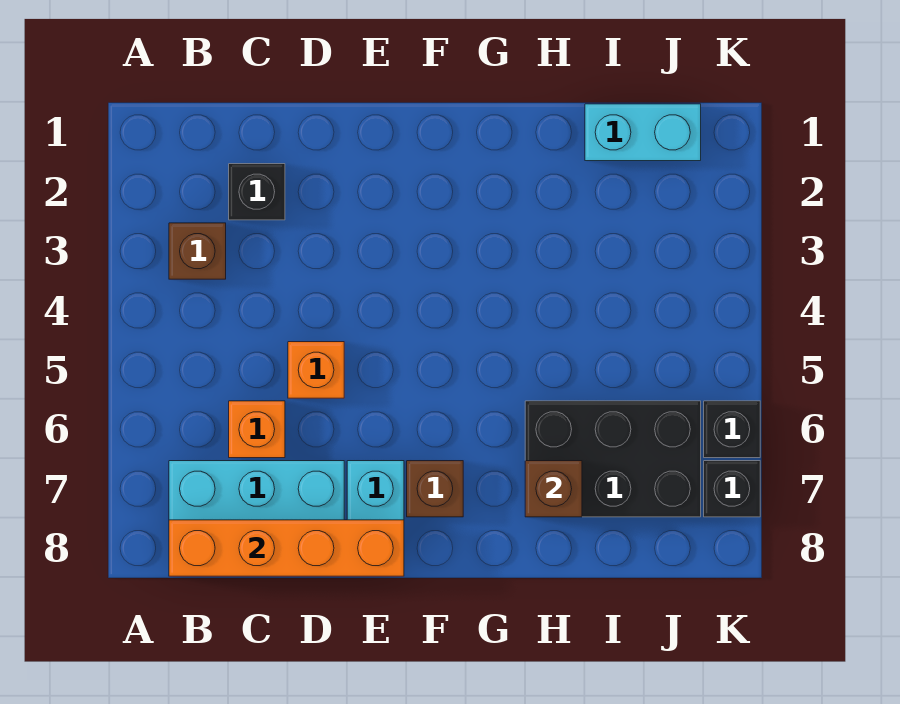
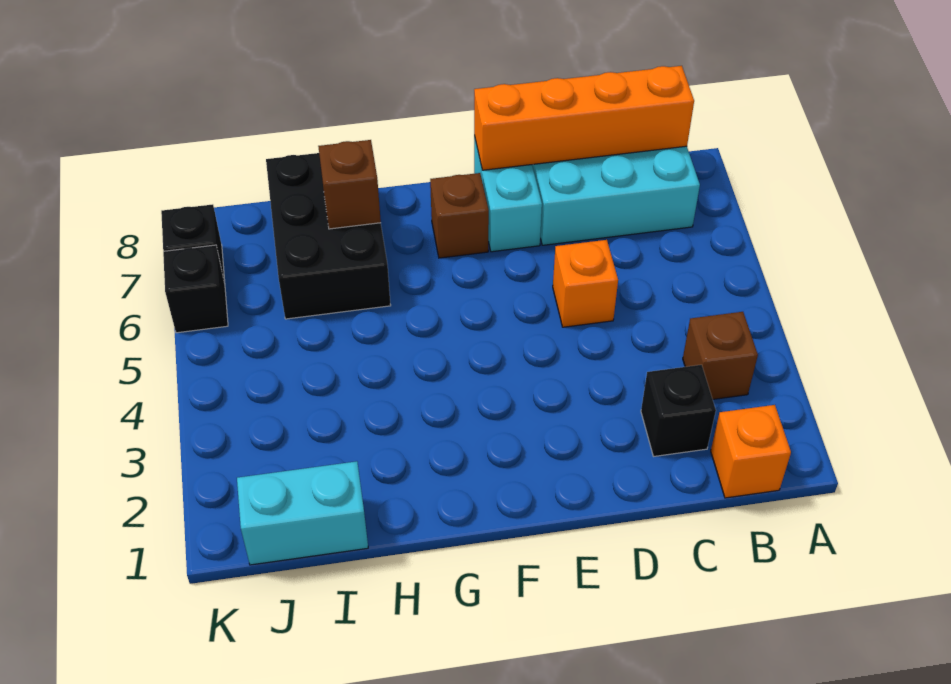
orange brick C6 level 1 -> orange brick B1 level 1
black brick H6:J7 level 1 -> black brick H6:I8 level 1

